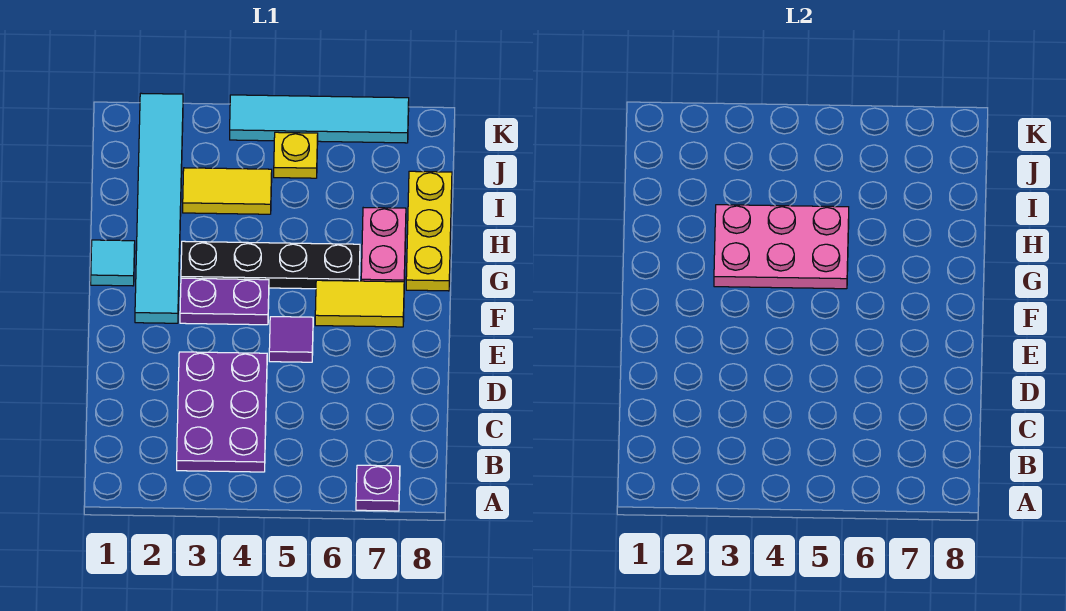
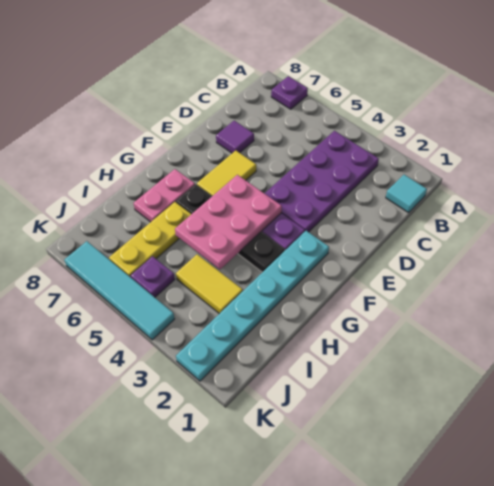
purple plate B3:D4 level 1 -> purple plate B3:E4 level 1
purple tile E5 level 1 -> purple tile D7 level 1
cyan tile F2:K2 level 1 -> cyan plate F2:K2 level 1
yellow tile F6:F7 level 1 -> yellow tile E6:F6 level 1
cyan tile G1 level 1 -> cyan tile B1 level 1
pink plate G3:H5 level 2 -> pink plate F4:H5 level 2
yellow plate G8:I8 level 1 -> yellow plate H6:J6 level 1
yellow plate J5 level 1 -> purple plate J5 level 1

